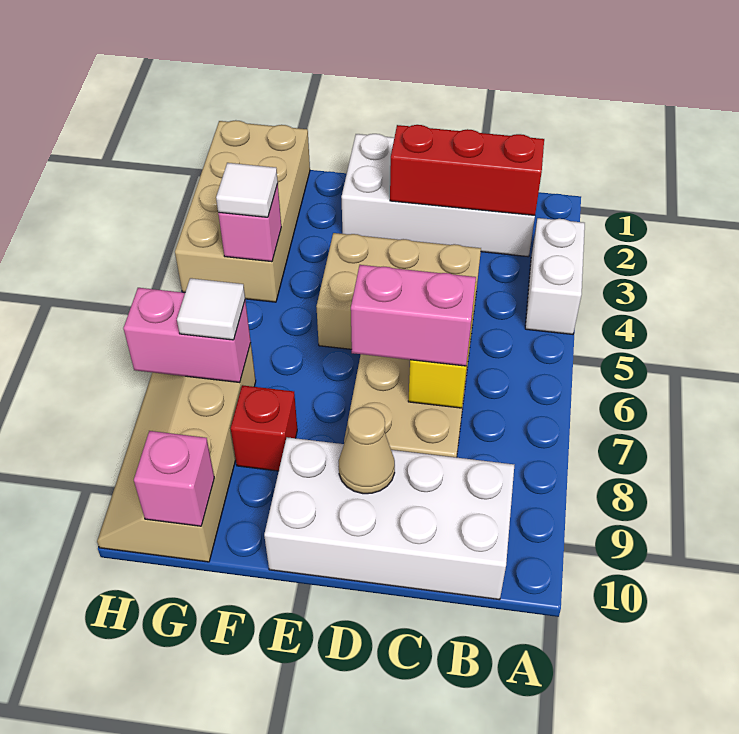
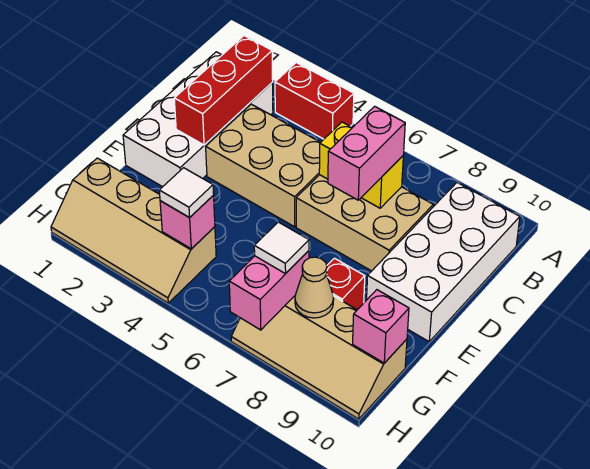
white brick A3:A4 level 1 -> red brick A3:A4 level 1
tan brick C4:E5 level 1 -> tan brick C3:D5 level 1
tan cone D9 level 2 -> tan cone G8 level 2
tan brick G1:H4 level 1 -> tan slope G1:H4 level 1 top G

